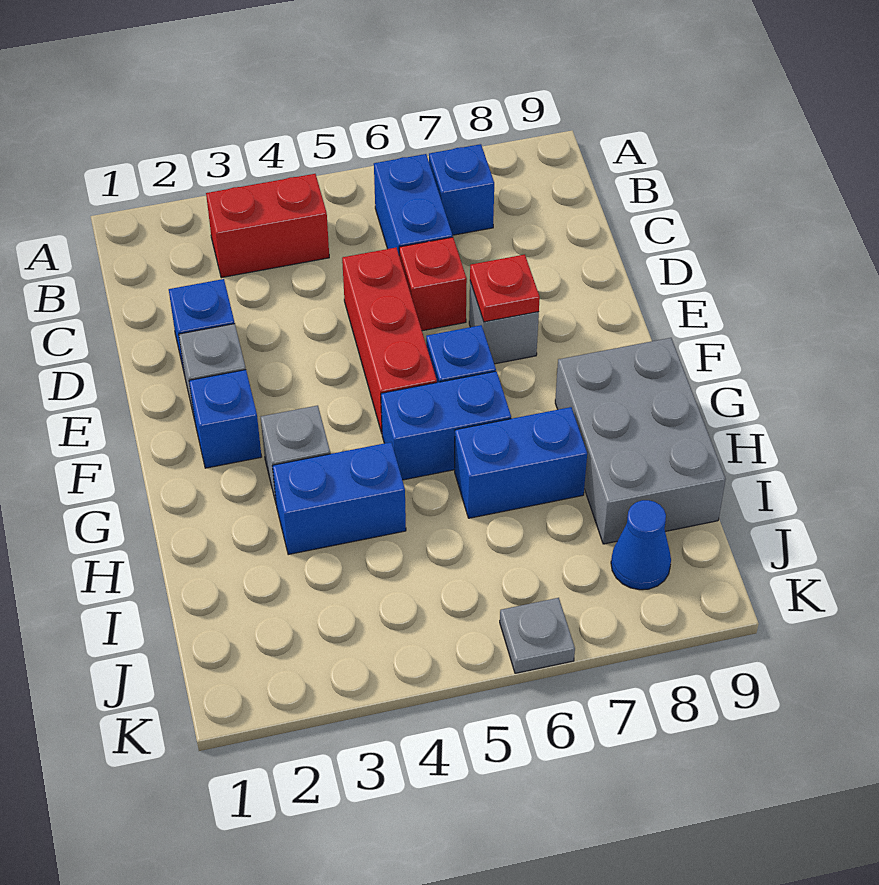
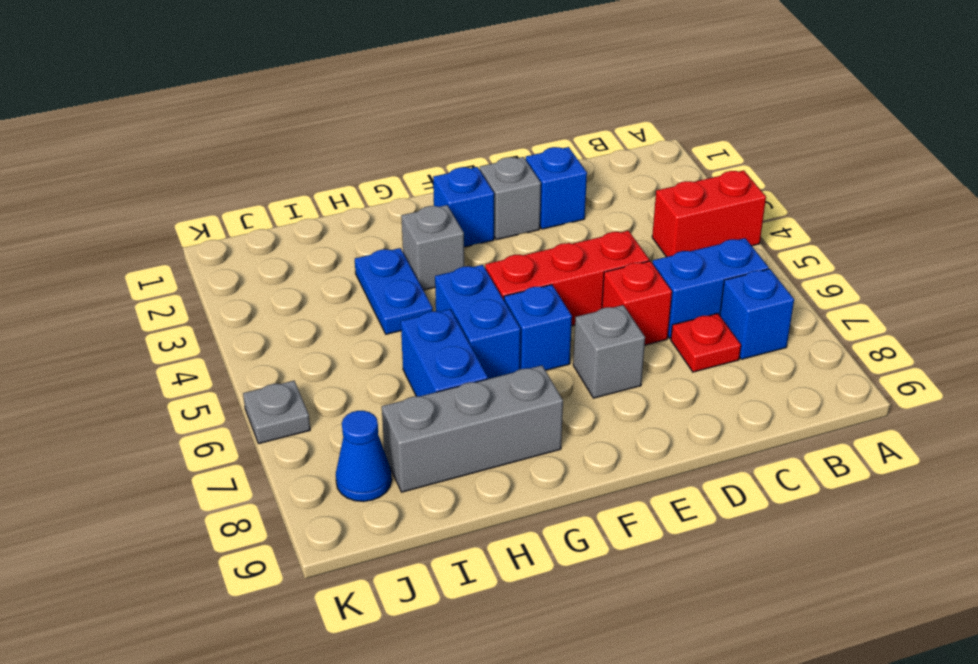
red brick B3:B4 level 1 -> red brick A4:B4 level 1
red plate E7 level 2 -> red plate C7 level 1
grey brick G8:I9 level 1 -> grey brick G8:I8 level 1
blue brick H3:H4 level 1 -> blue plate H3:H4 level 1

